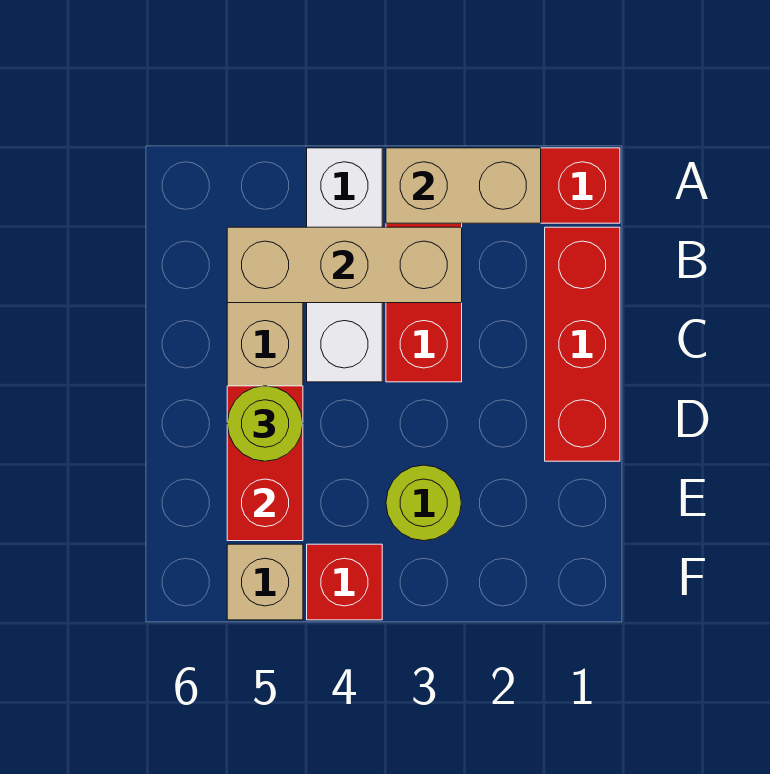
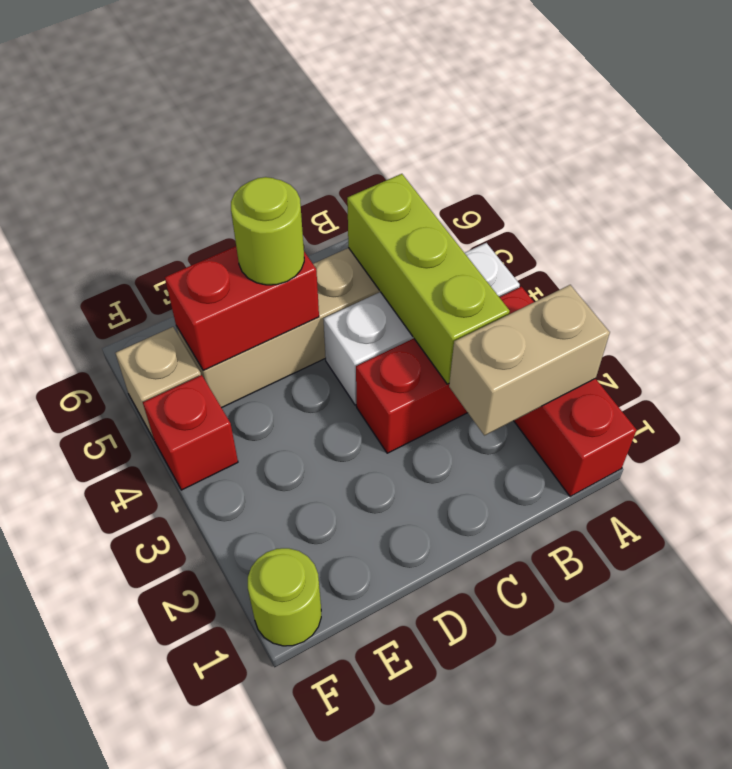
tan brick A2:A3 level 2 -> tan brick A2:B2 level 2
red brick B1:D1 level 1 -> none
tan brick B3:B5 level 2 -> lime brick B3:B5 level 2
lime round brick E3 level 1 -> lime round brick F1 level 1

